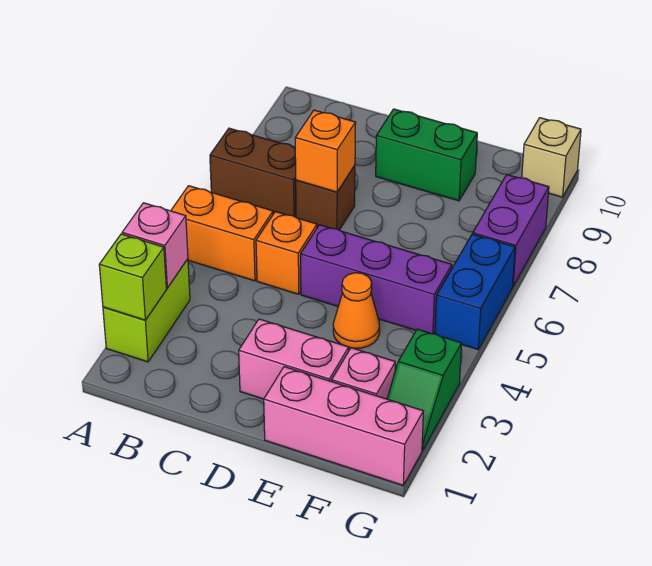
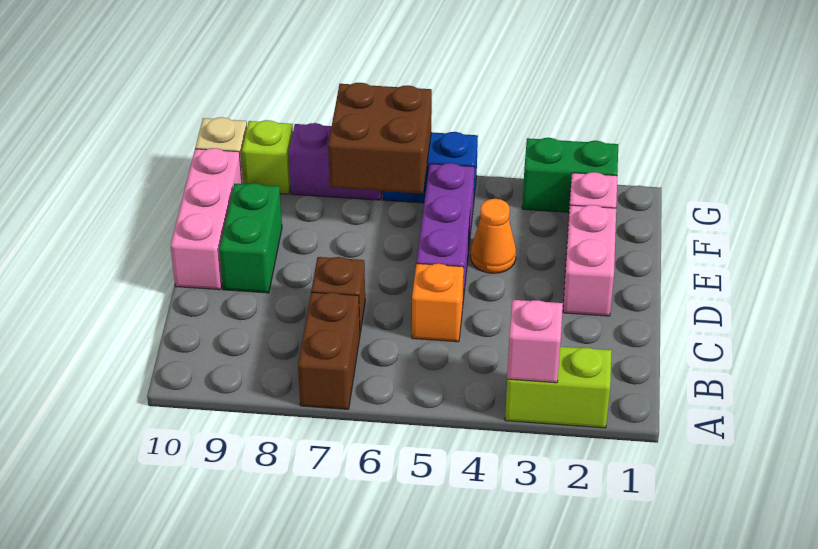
lime brick A2 level 2 -> lime brick G9 level 1
orange brick A5:B5 level 1 -> none
orange brick C7 level 2 -> none
pink brick E1:G1 level 1 -> pink brick D10:F10 level 1
none -> brown brick F6:G7 level 2
green slope G2:G3 level 1 top 3 -> green brick G2:G3 level 1

